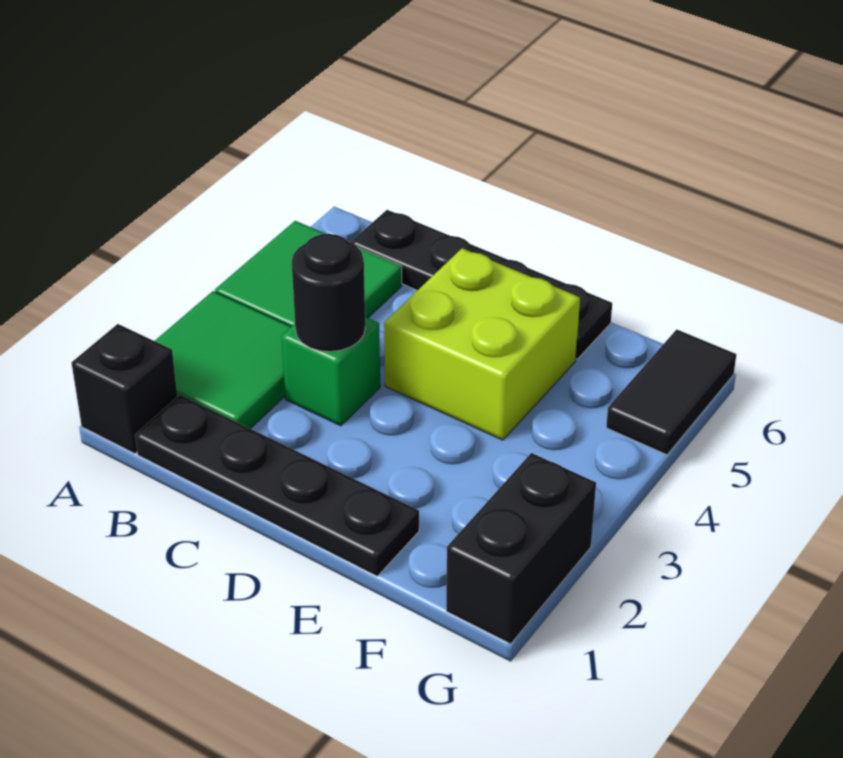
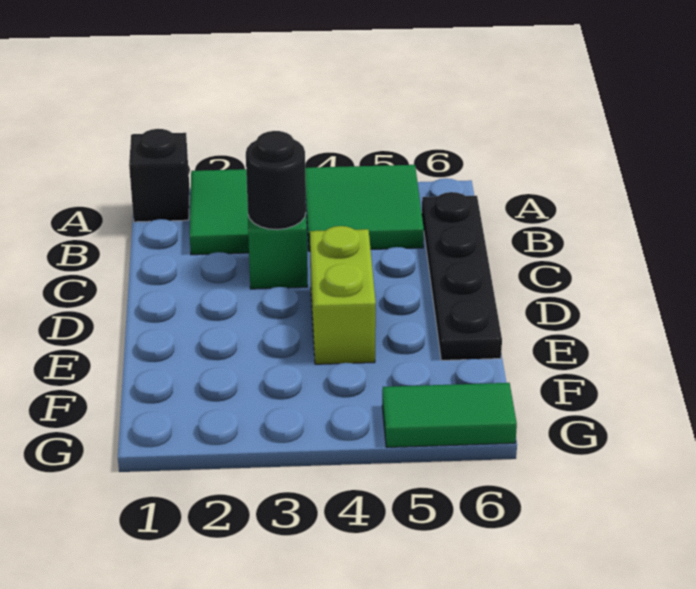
black plate B1:E1 level 1 -> none
lime brick D4:E5 level 1 -> lime brick D4:E4 level 1
black brick G1:G2 level 1 -> none
black tile G5:G6 level 1 -> green tile G5:G6 level 1

